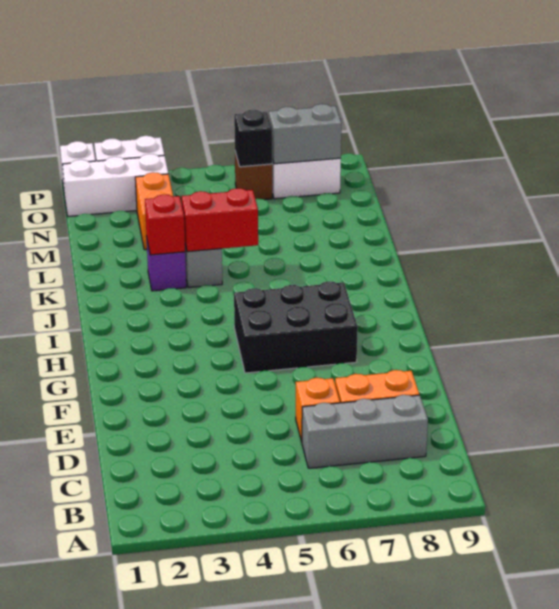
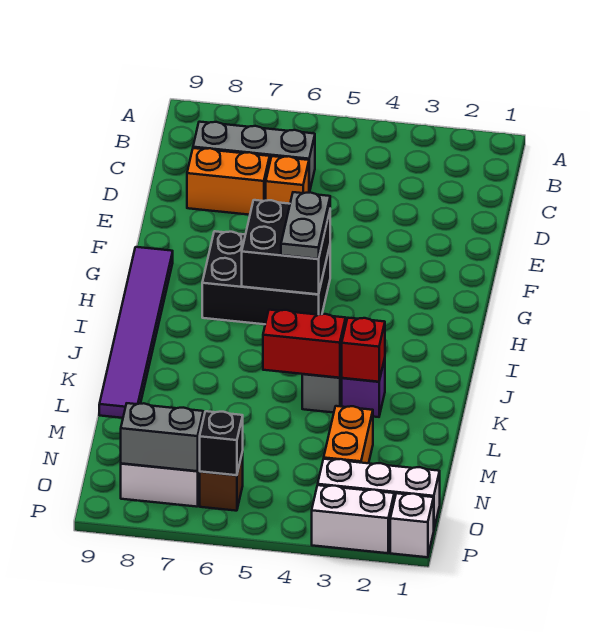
none -> black brick G5:H6 level 2
none -> grey plate G5:H5 level 3
none -> purple tile G9:L9 level 1

